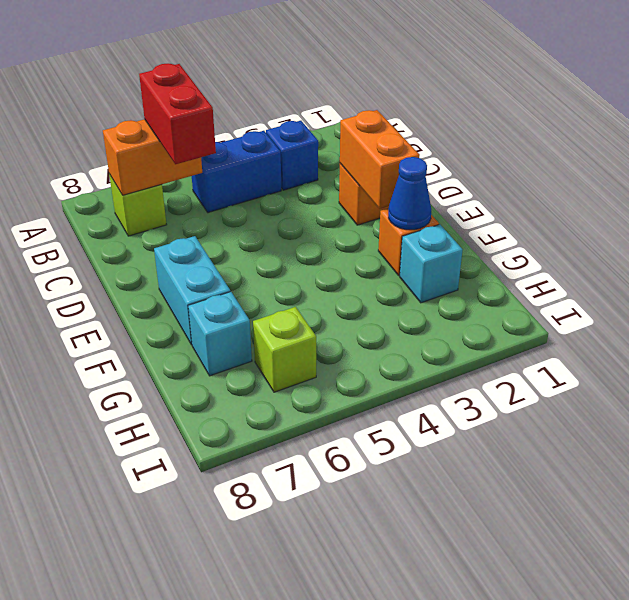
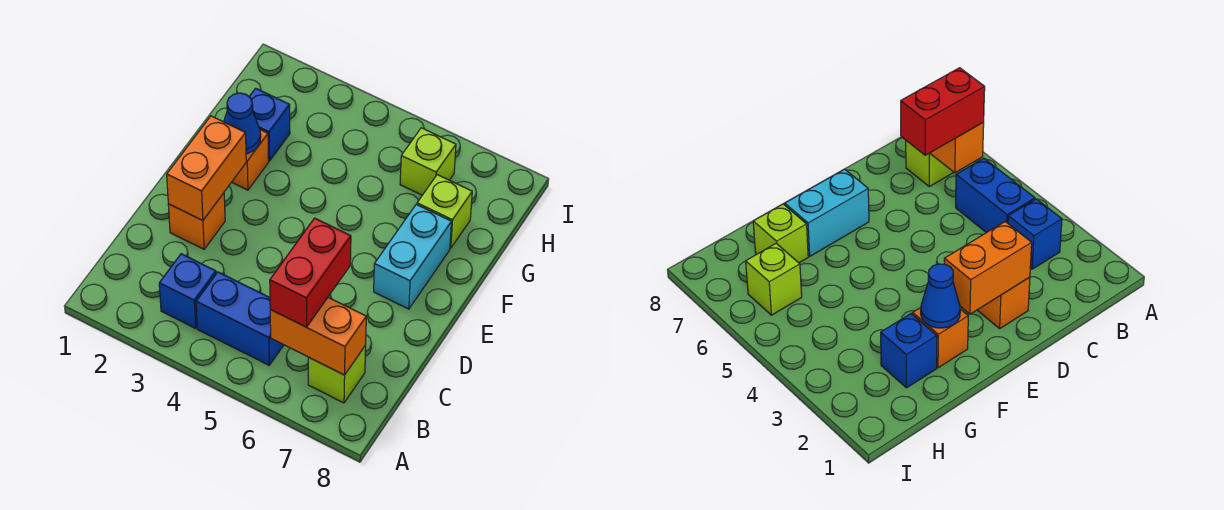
cyan brick G2 level 1 -> blue brick G2 level 1
cyan brick G7 level 1 -> lime brick G7 level 1

